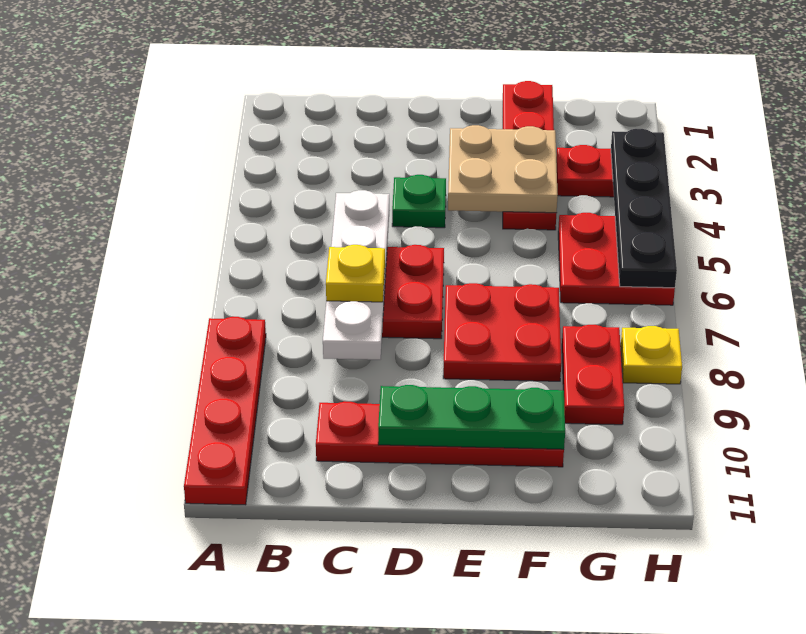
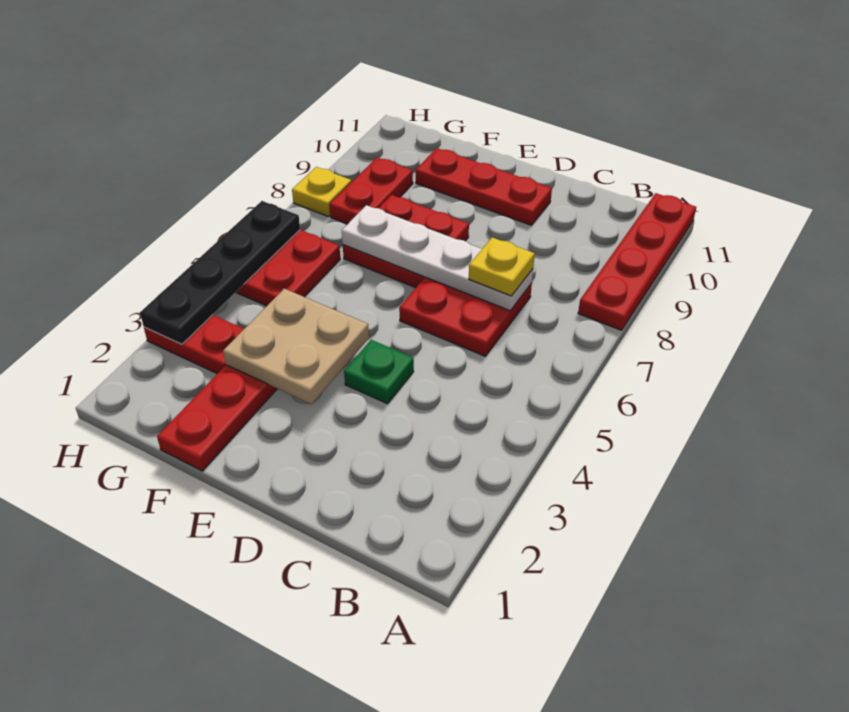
white plate C5:C8 level 2 -> white plate C7:F7 level 2
red plate C10:F10 level 1 -> red plate D10:F10 level 1
green plate D10:F10 level 2 -> none

